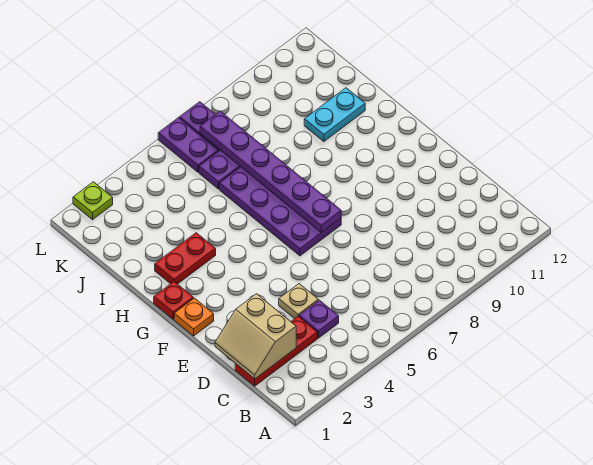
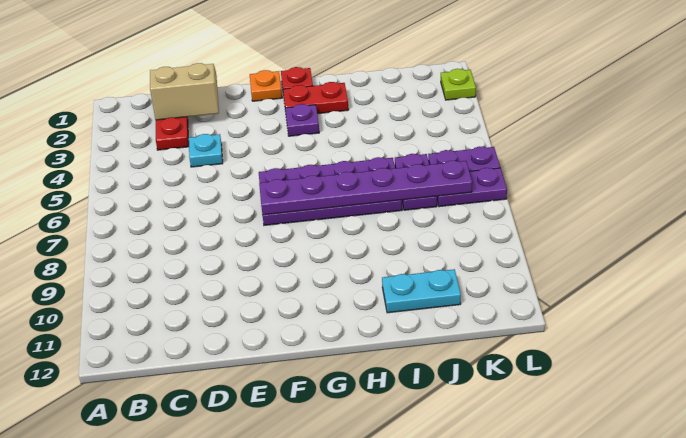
purple plate C4 level 1 -> purple plate G3 level 1
tan plate D4 level 1 -> cyan plate D4 level 1
red plate H2:H3 level 1 -> red plate G2:H2 level 1
cyan plate I10:I11 level 1 -> cyan plate I11:J11 level 1

